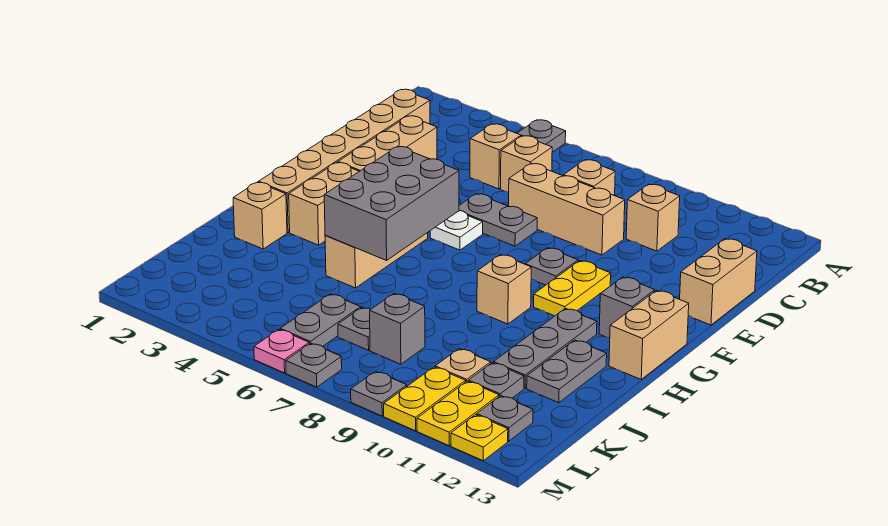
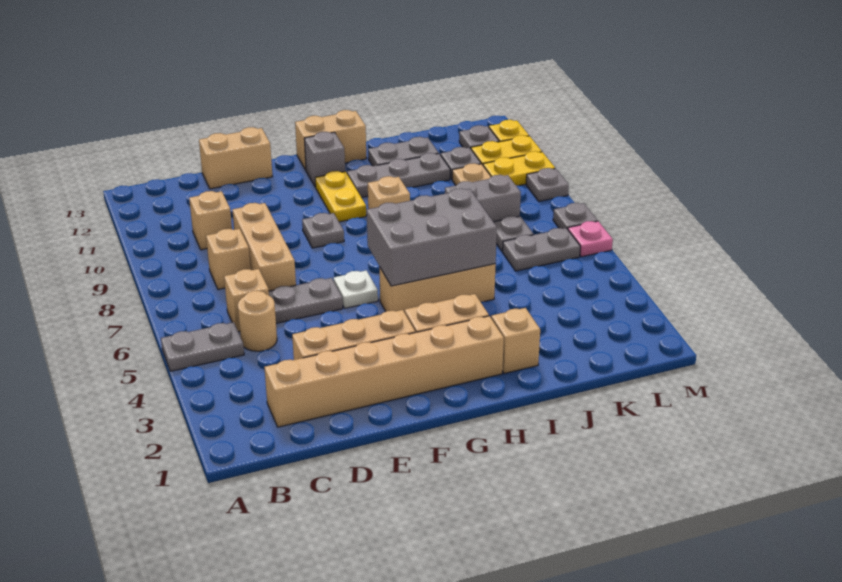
tan brick C5 level 1 -> tan round brick C5 level 1
grey plate E6:E7 level 1 -> grey plate D6:E6 level 1
yellow plate F10:G10 level 1 -> yellow plate G10:G11 level 1
grey brick K8 level 1 -> grey brick J8:K8 level 1

